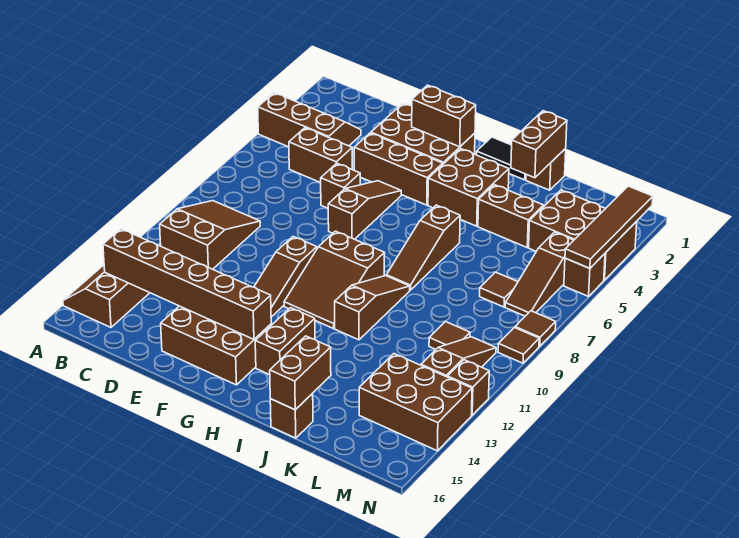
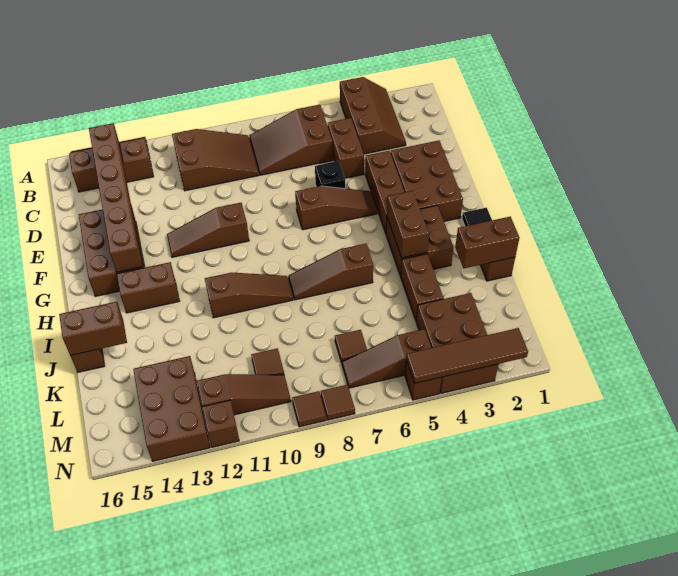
brown brick E6 level 1 -> black brick E6 level 1
brown brick F2:G2 level 2 -> brown brick H4:I4 level 2
brown slope G9:H11 level 1 top 9 -> brown slope B6:C8 level 1 top 6

